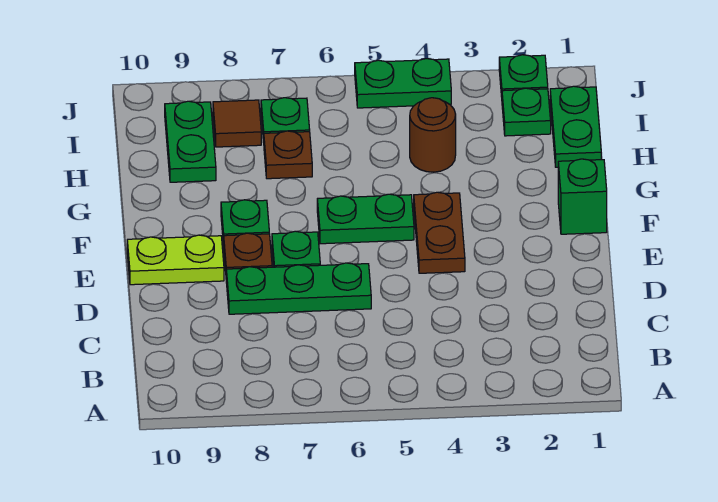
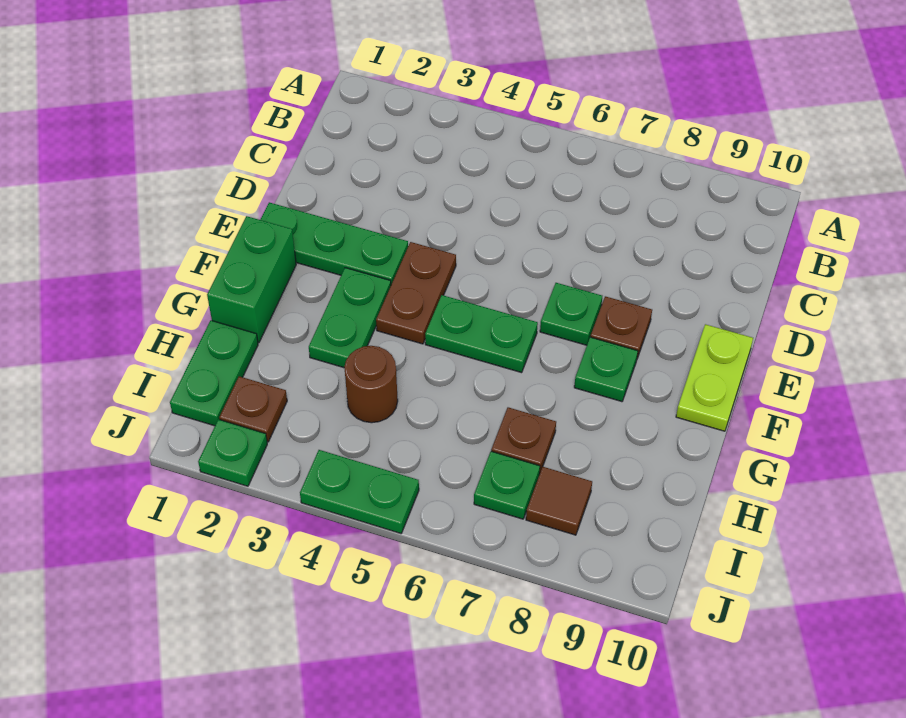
green plate D6:D8 level 1 -> green plate E1:E3 level 1
lime plate E9:E10 level 1 -> lime plate E10:F10 level 1
green brick F1 level 1 -> green brick F1:G1 level 1
green plate H9:I9 level 1 -> green plate F3:G3 level 1
green plate I2 level 1 -> brown plate I2 level 1

